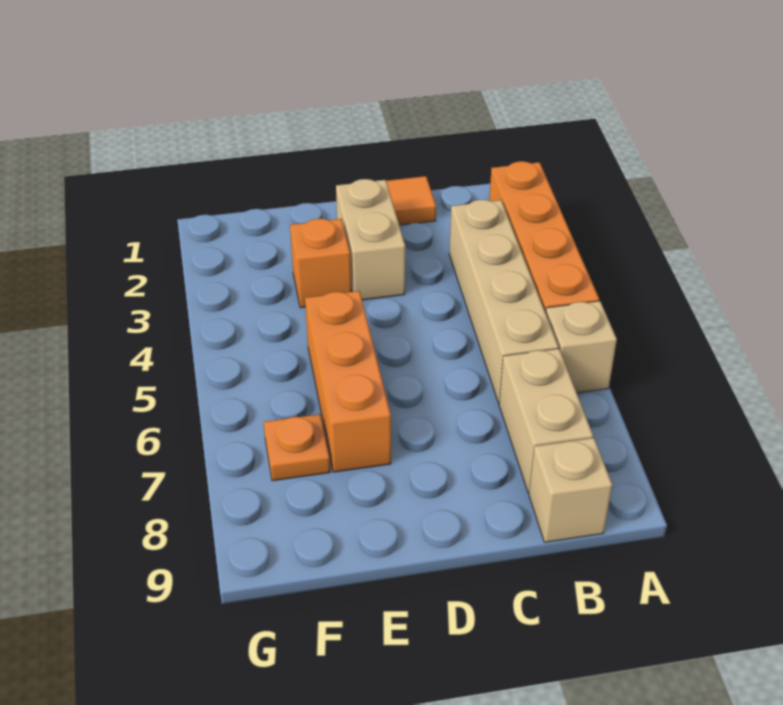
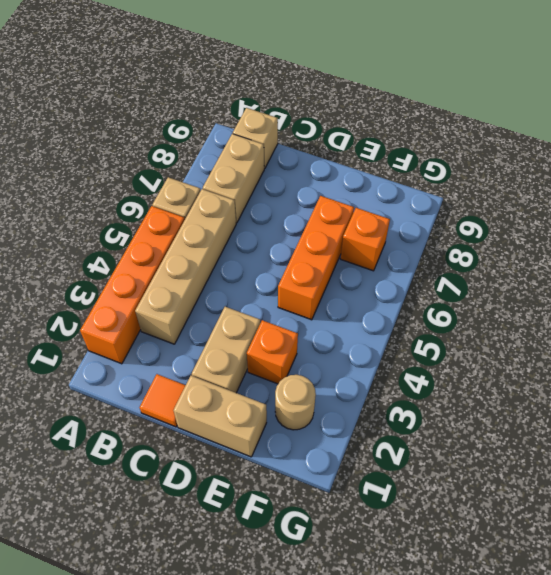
none -> tan brick D1:E1 level 1
none -> tan round brick F2 level 1
orange plate F7 level 1 -> orange brick F7 level 1

